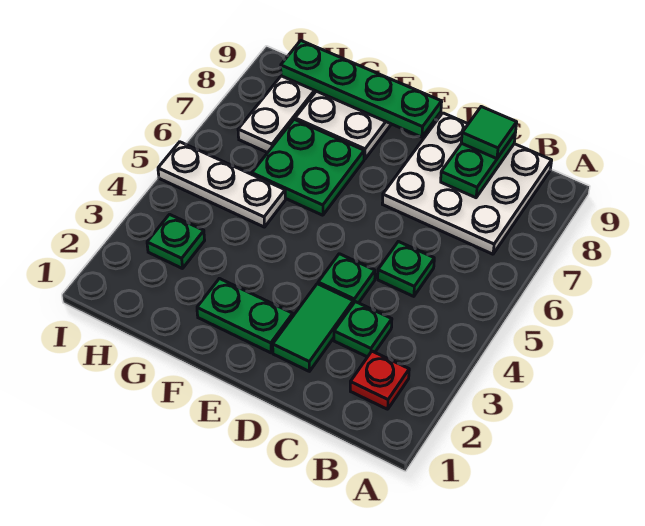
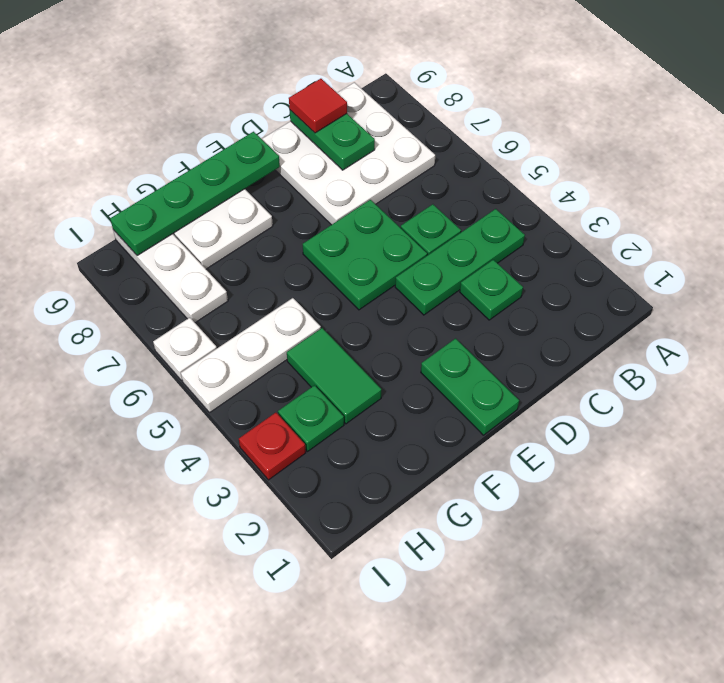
red plate B2 level 1 -> red plate I3 level 1
green tile C9 level 3 -> red tile C9 level 3
green tile D2:D3 level 1 -> green tile G3:G4 level 1
green plate D4 level 1 -> green plate B4:D4 level 1
green plate E2:F2 level 1 -> green plate E1:E2 level 1
green plate F6:G7 level 1 -> green plate D5:E6 level 1
none -> white plate I6 level 1

